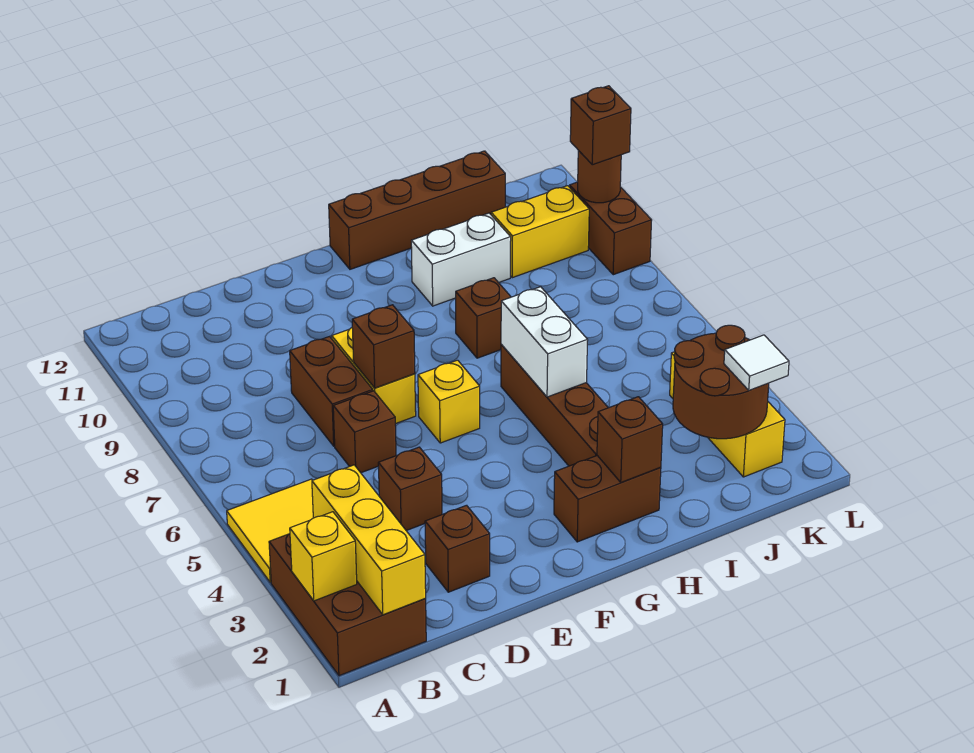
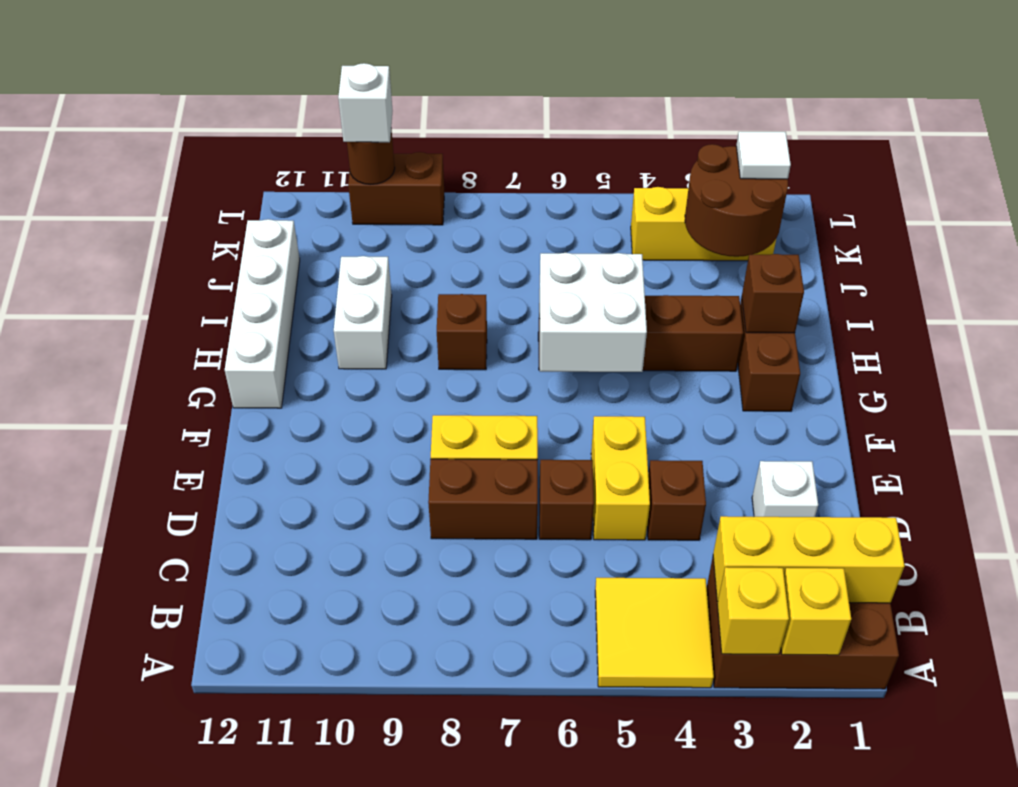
brown brick D2 level 1 -> white brick D2 level 1
brown brick E7 level 2 -> none
yellow brick F6 level 1 -> yellow brick A3 level 2
brown brick G12:J12 level 1 -> white brick G12:J12 level 1
white brick H5:H6 level 2 -> white brick G5:H6 level 2
yellow brick J10:K10 level 1 -> yellow brick D5:E5 level 1
brown brick L10 level 3 -> white brick L10 level 3

